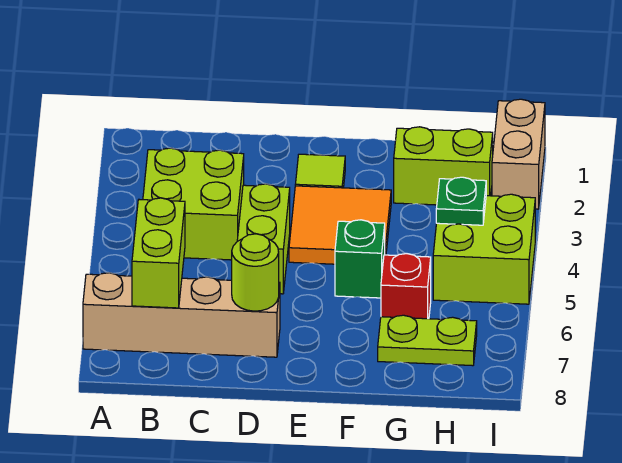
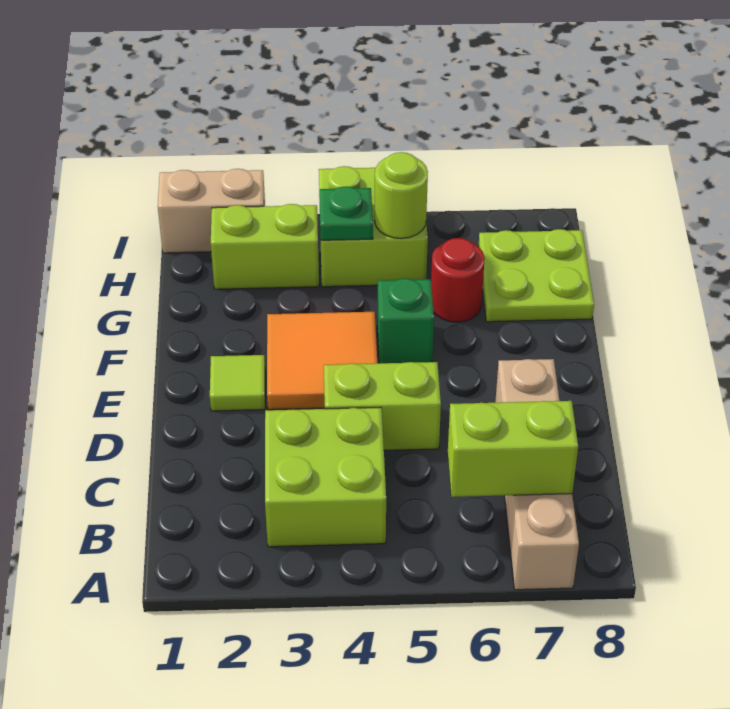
lime round brick D7 level 2 -> lime round brick H5 level 2
lime brick G2:H2 level 1 -> lime brick H2:H3 level 1
red brick G6 level 1 -> red round brick G6 level 1
lime plate G7:H7 level 1 -> lime plate G7:H8 level 1

